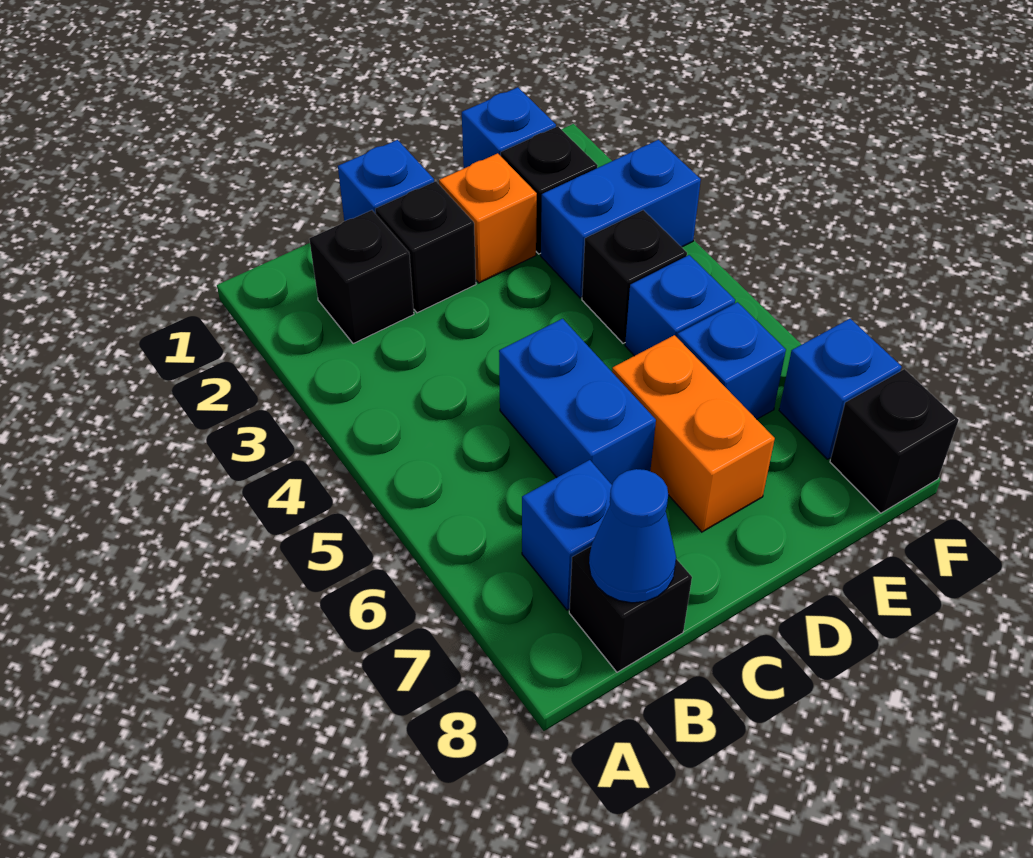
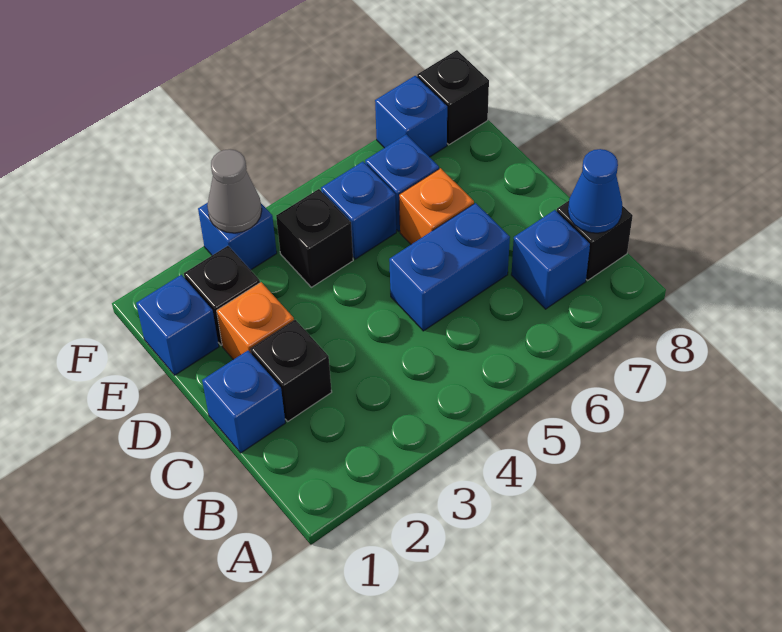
black brick B2 level 1 -> none
orange brick D6:D7 level 1 -> orange brick D6 level 1
blue brick E3:F3 level 1 -> blue brick F3 level 1
none -> grey cone F3 level 2

